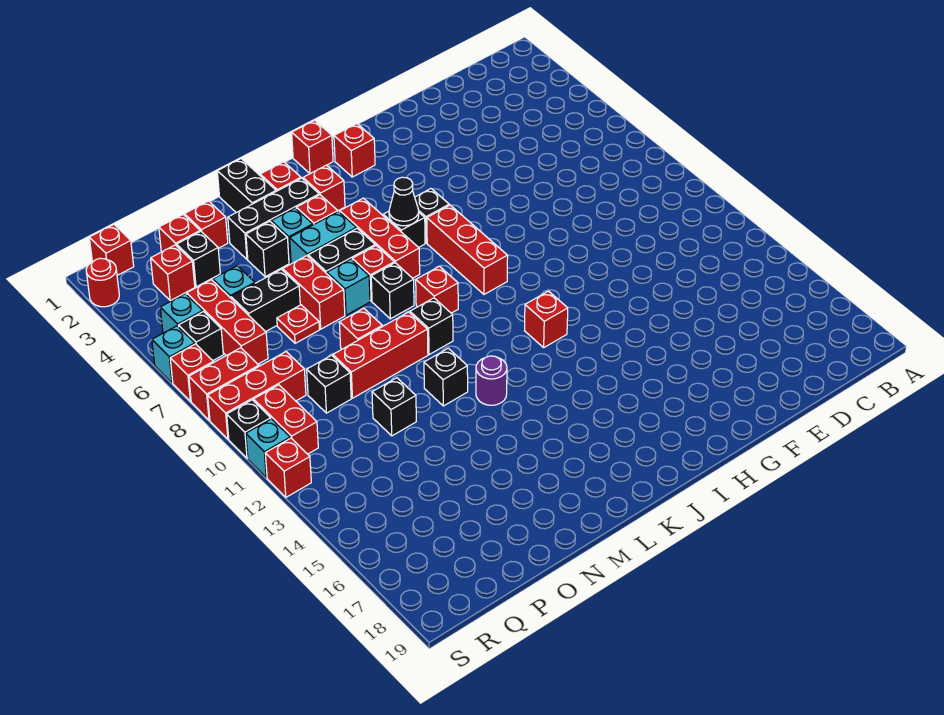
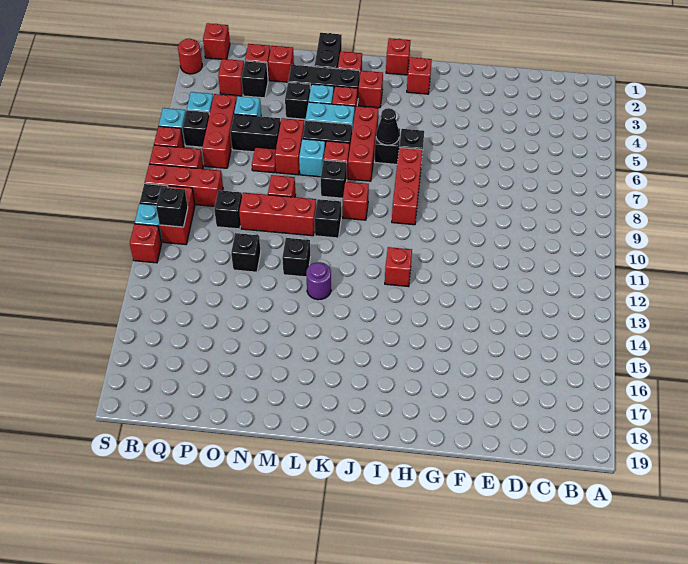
none -> black brick R11 level 2

